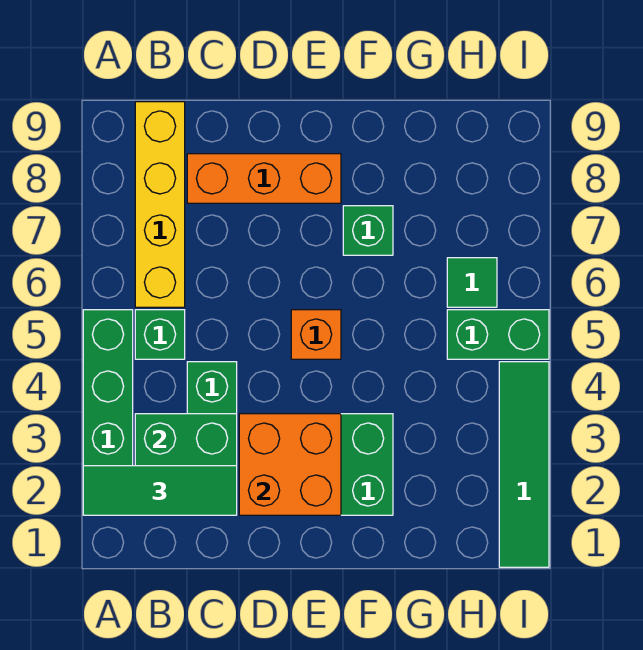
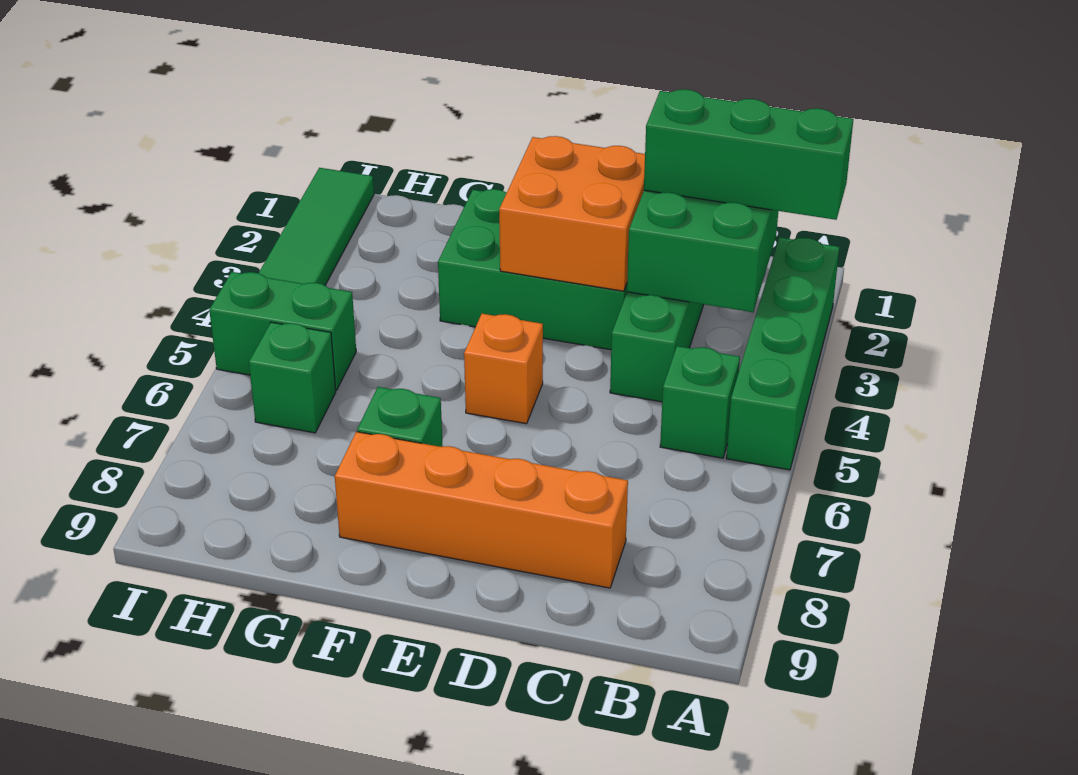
green tile A2:C2 level 3 -> green brick A2:C2 level 3
yellow brick B6:B9 level 1 -> none
orange brick C8:E8 level 1 -> orange brick C8:F8 level 1
green tile H6 level 1 -> green brick H6 level 1

